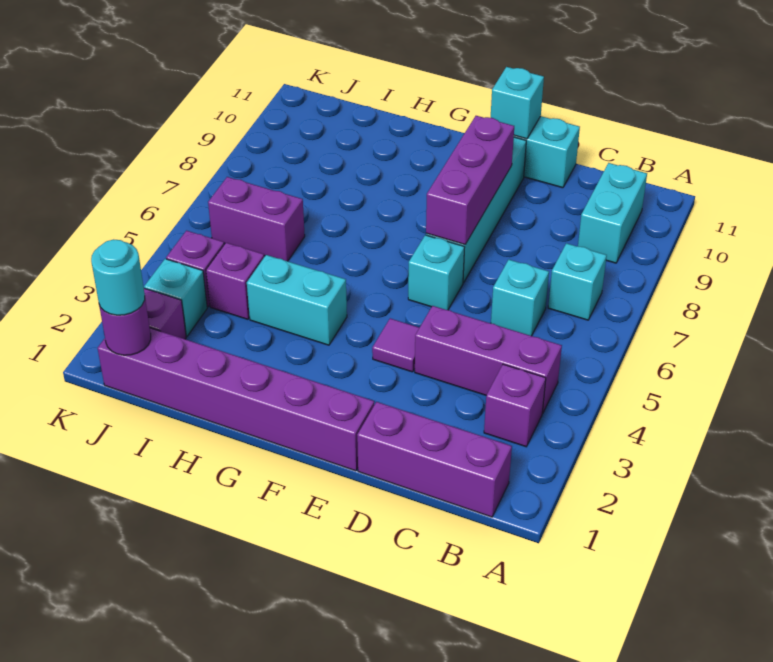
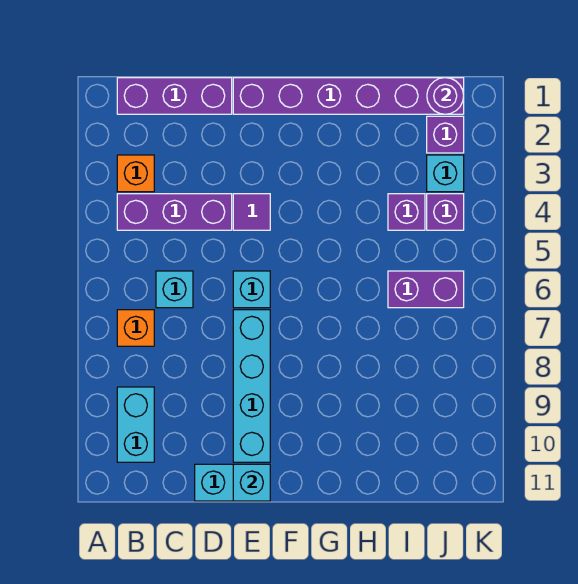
purple brick B3 level 1 -> orange brick B3 level 1
cyan brick B7 level 1 -> orange brick B7 level 1
purple brick E7:E9 level 2 -> none
cyan brick G4:H4 level 1 -> none
cyan round brick J1 level 3 -> none

